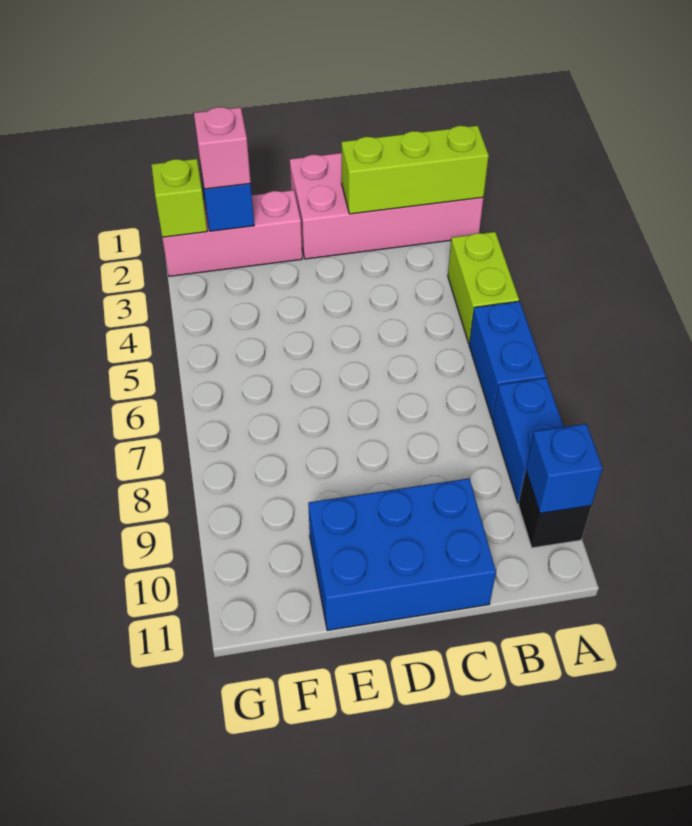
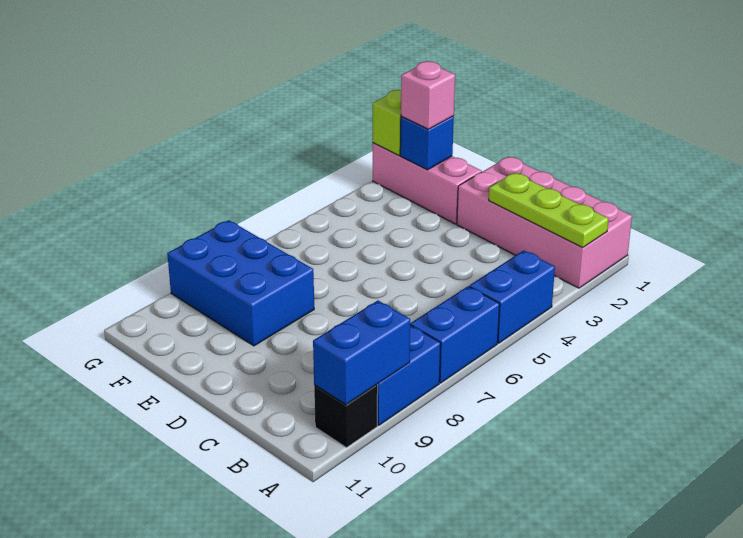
lime brick A2:C2 level 2 -> lime plate A2:C2 level 2
lime brick A4:A5 level 1 -> blue brick A4:A5 level 1
blue brick A10 level 2 -> blue brick A9:A10 level 2
blue brick C10:E11 level 1 -> blue brick E8:G9 level 1

